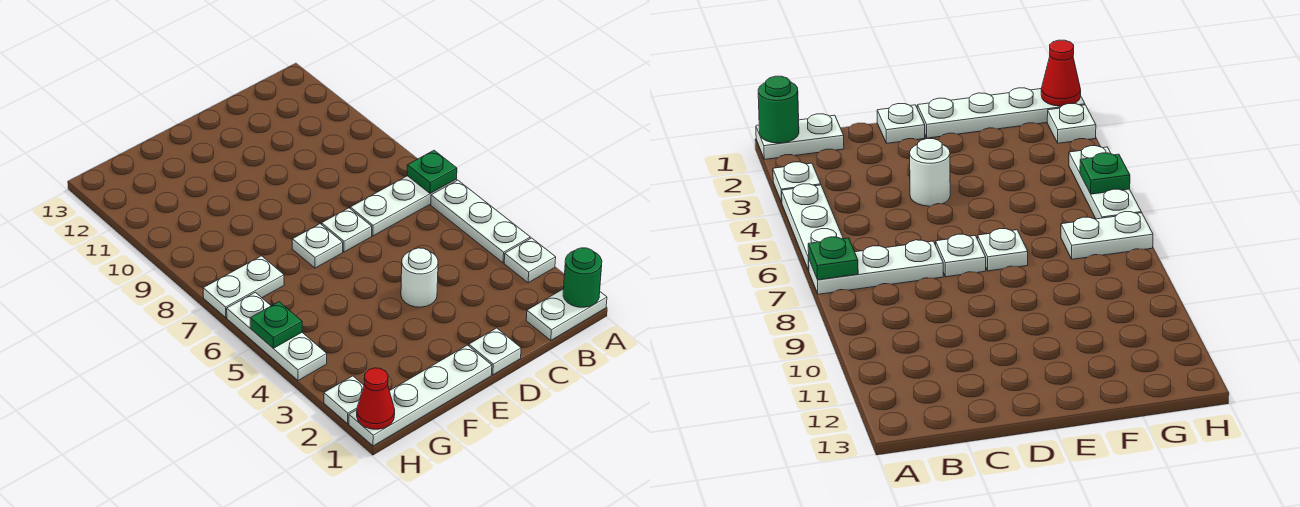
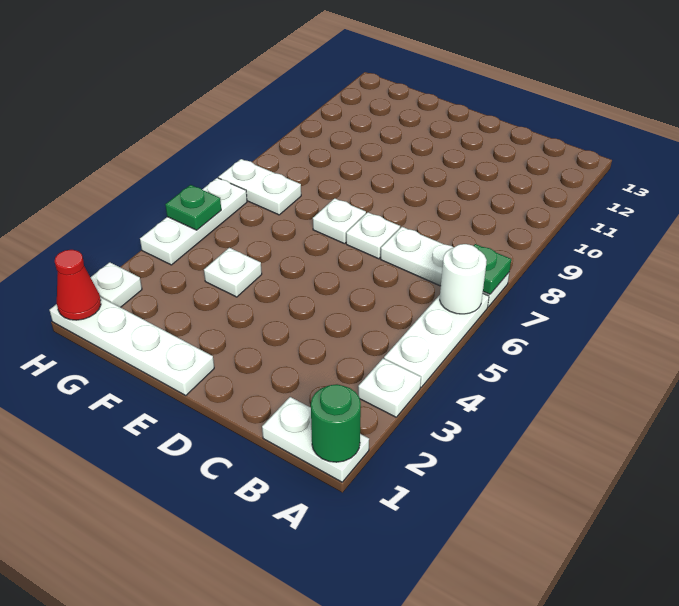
white plate D1 level 1 -> white plate F4 level 1
white round brick D4 level 1 -> white round brick A6 level 2

